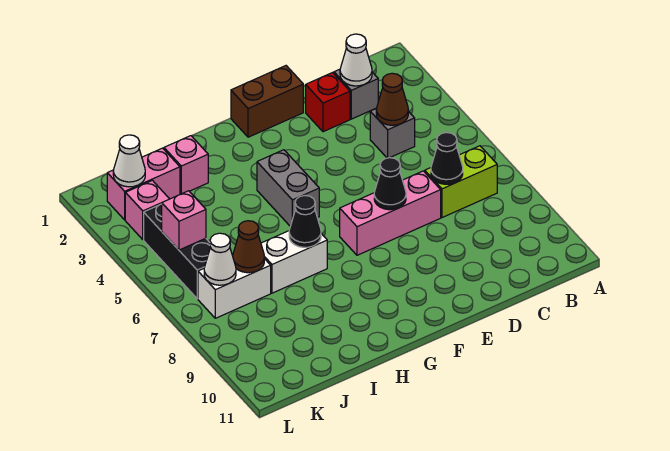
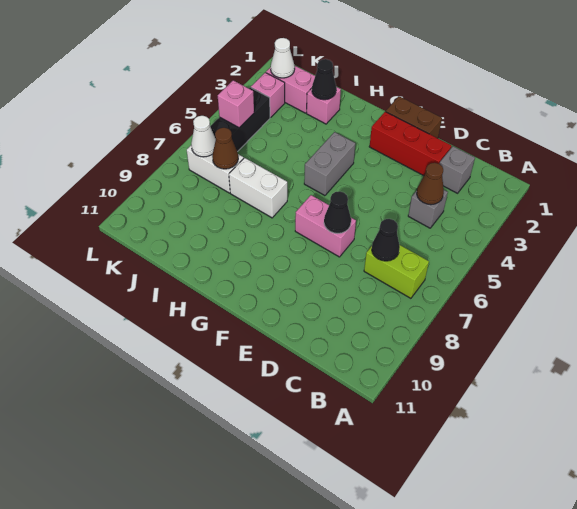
white cone C2 level 2 -> none
red brick D2 level 1 -> red brick D2:F2 level 1
pink brick D7:F7 level 1 -> pink brick E7:F7 level 1
black cone H7 level 2 -> black cone I2 level 2

